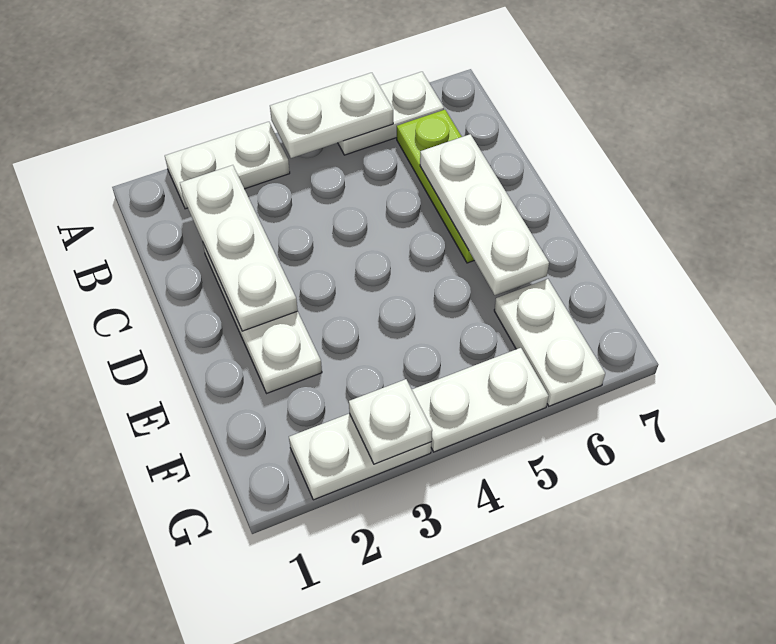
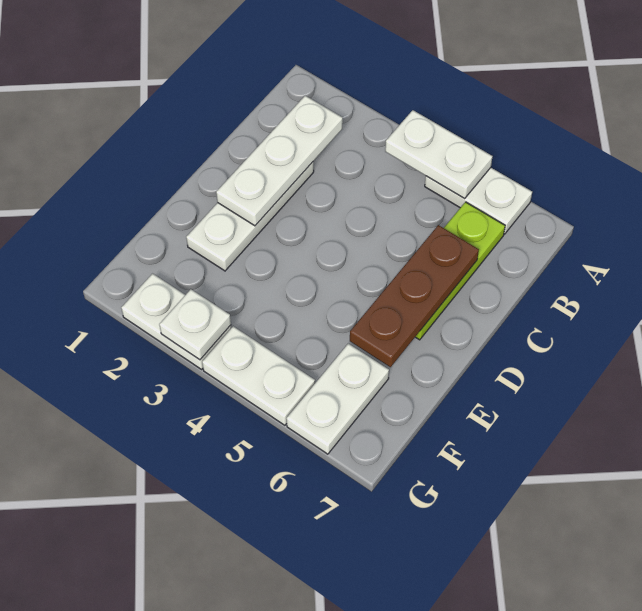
white plate A2:A3 level 1 -> none
white plate C6:E6 level 2 -> brown plate C6:E6 level 2

